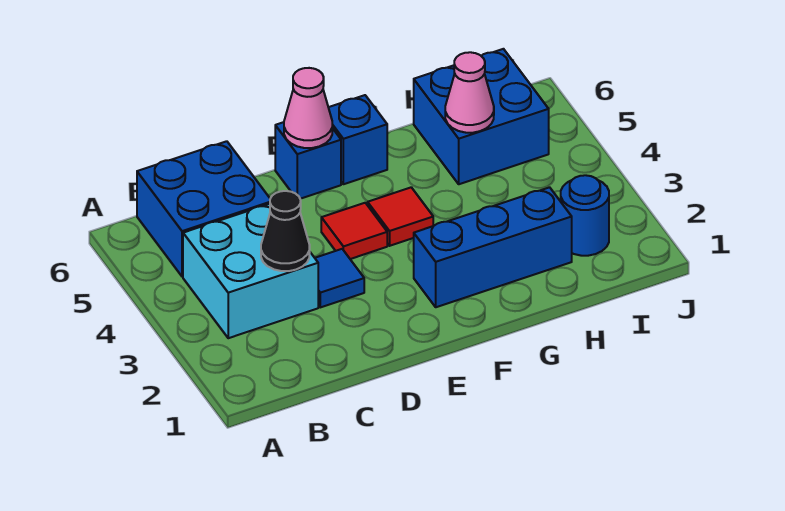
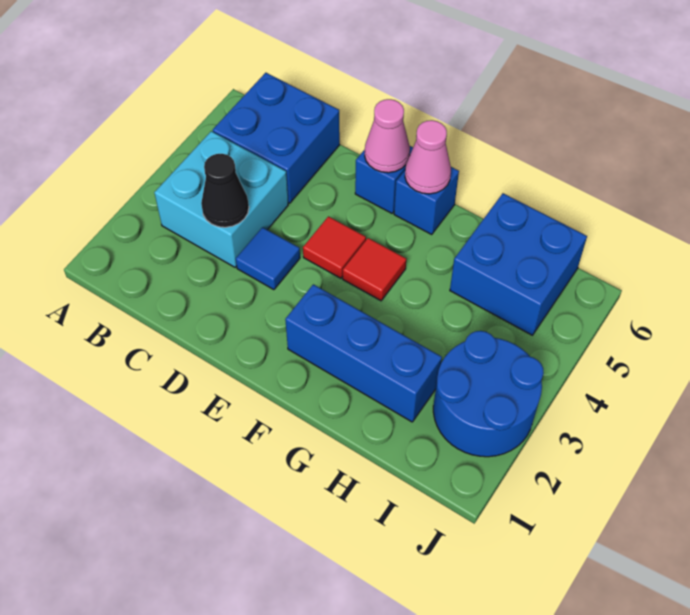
pink cone H5 level 2 -> pink cone F6 level 2
blue round brick I2 level 1 -> blue round brick I2:J3 level 1

